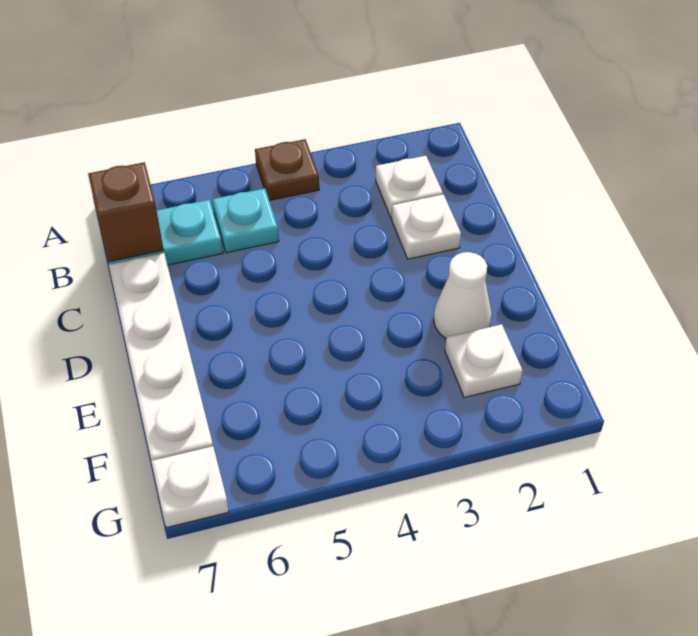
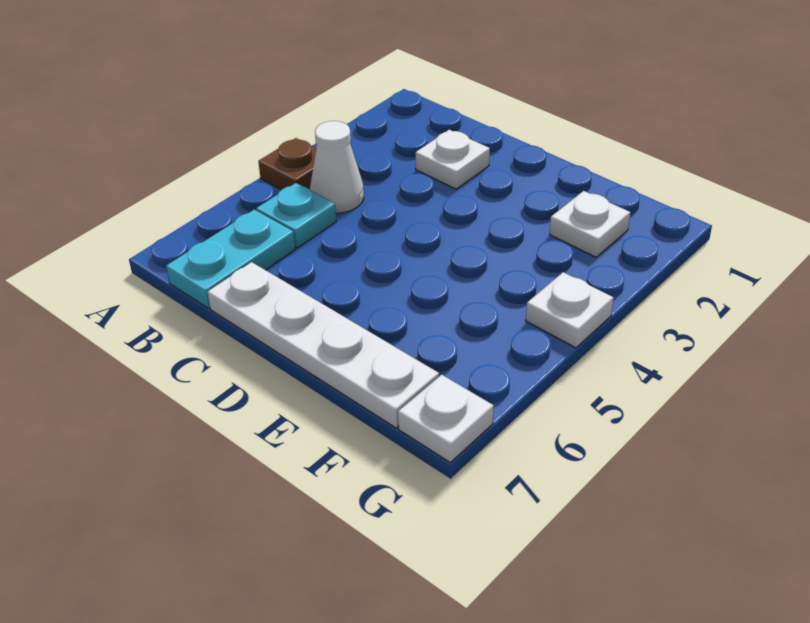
white plate B2 level 1 -> white plate G4 level 1
brown brick B7 level 2 -> none
white cone E2 level 1 -> white cone B4 level 1

